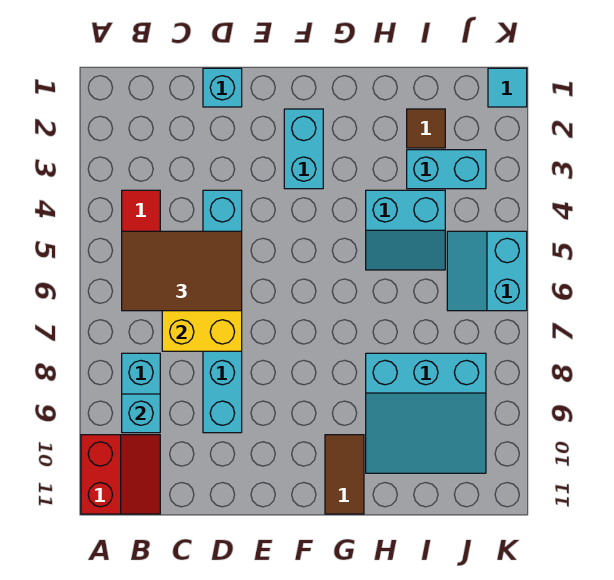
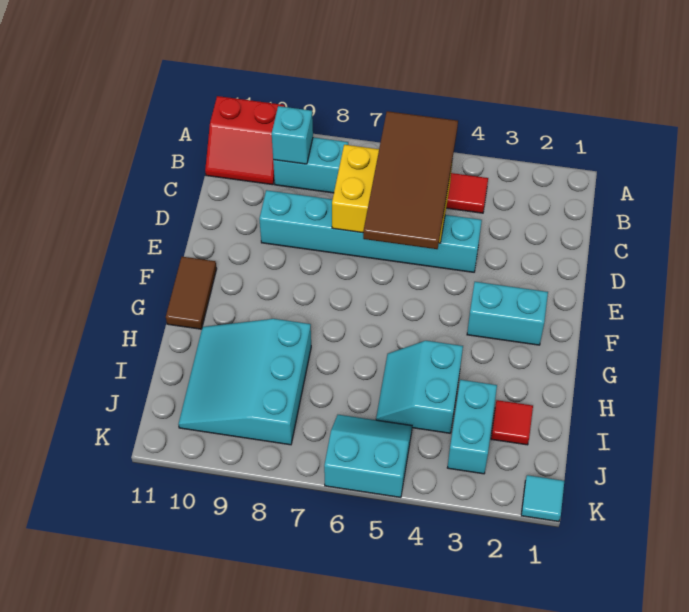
brown tile B5:D6 level 3 -> brown tile B5:E6 level 3
cyan brick D1 level 1 -> none
brown tile G10:G11 level 1 -> brown tile F11:G11 level 1
brown tile I2 level 1 -> red tile I2 level 1

